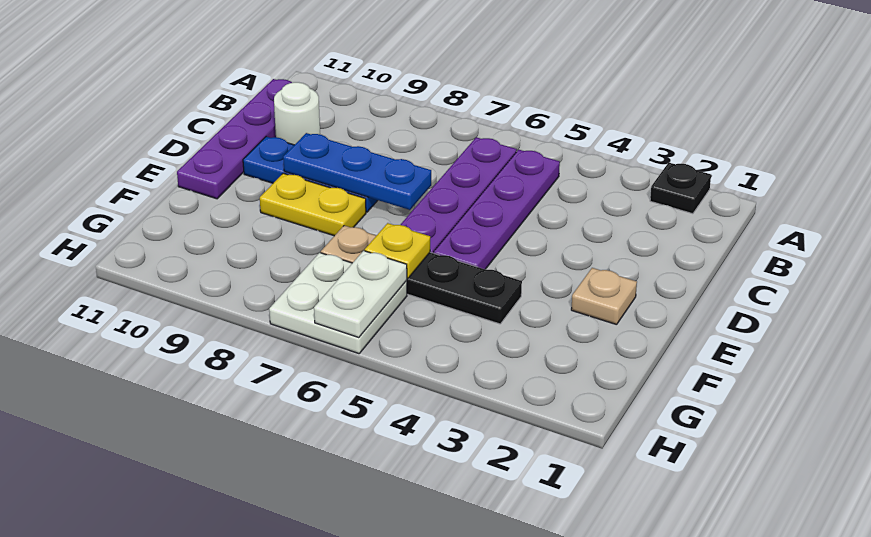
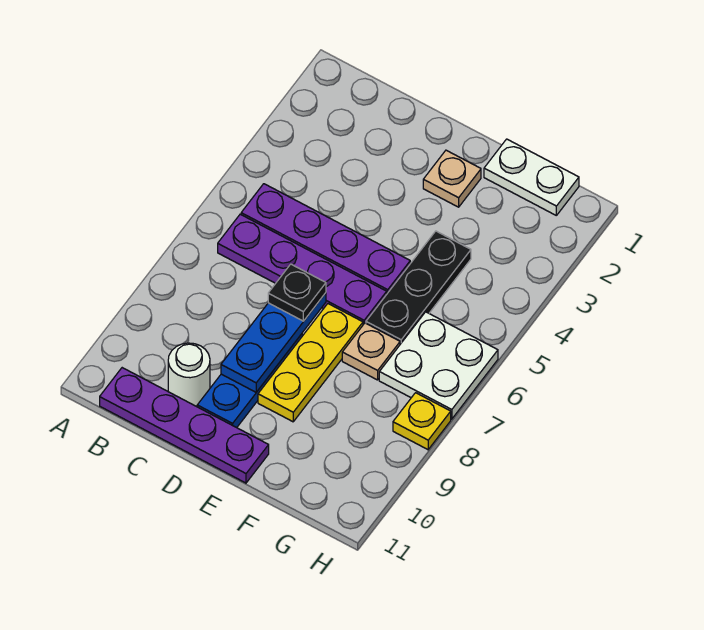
black plate A2 level 1 -> black plate D7 level 3
yellow plate E8:E9 level 1 -> yellow plate E7:E9 level 1
yellow plate F6 level 2 -> yellow plate H8 level 1
white plate G6:H6 level 2 -> white plate F1:G1 level 1

